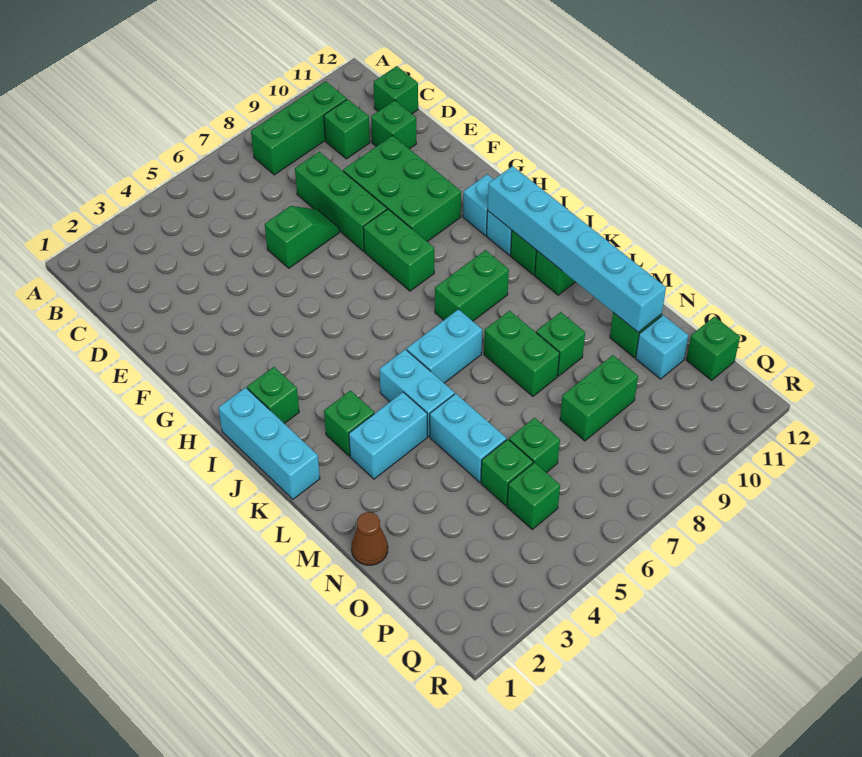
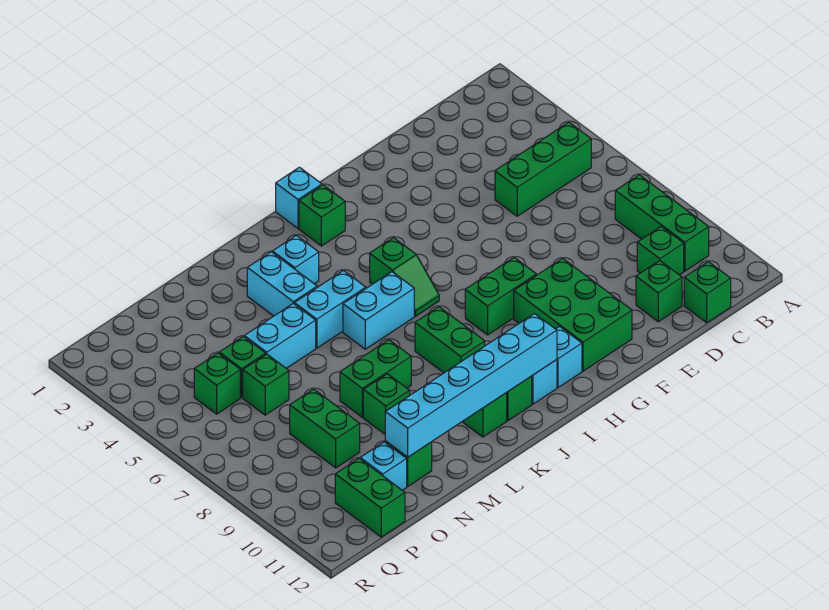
green brick D8:F8 level 1 -> green brick B5:D5 level 1
green slope E6:E7 level 1 top 6 -> green slope I5:I6 level 1 top 5
green brick E9:G10 level 1 -> green brick F9:G11 level 1
cyan brick I1:K1 level 1 -> cyan brick I1 level 1
green brick K3 level 1 -> cyan brick K3 level 1
cyan brick K6:K7 level 1 -> cyan brick J6:K6 level 1
brown cone N1 level 1 -> none
green brick P12 level 1 -> green brick P11:P12 level 1

